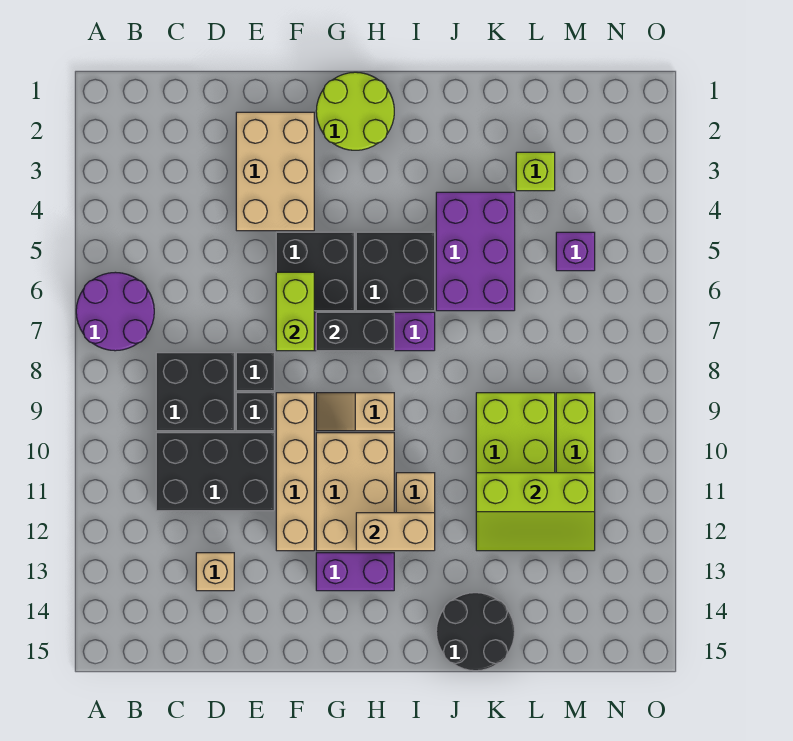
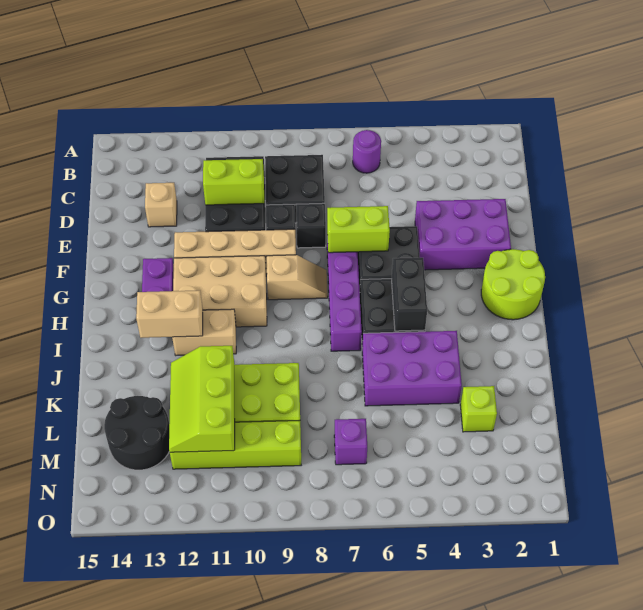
purple round brick A6:B7 level 1 -> purple round brick B6 level 1
none -> lime brick D10:D11 level 2
tan brick E2:F4 level 1 -> purple brick E2:F4 level 1
black brick G7:H7 level 2 -> black brick H5:I5 level 2
tan slope G9:H9 level 1 top H -> tan slope G8:G9 level 1 top 9
tan brick H12:I12 level 2 -> tan brick I12:I13 level 2
black round brick J14:K15 level 1 -> black round brick L13:M14 level 1
purple brick M5 level 1 -> purple brick M7 level 1

